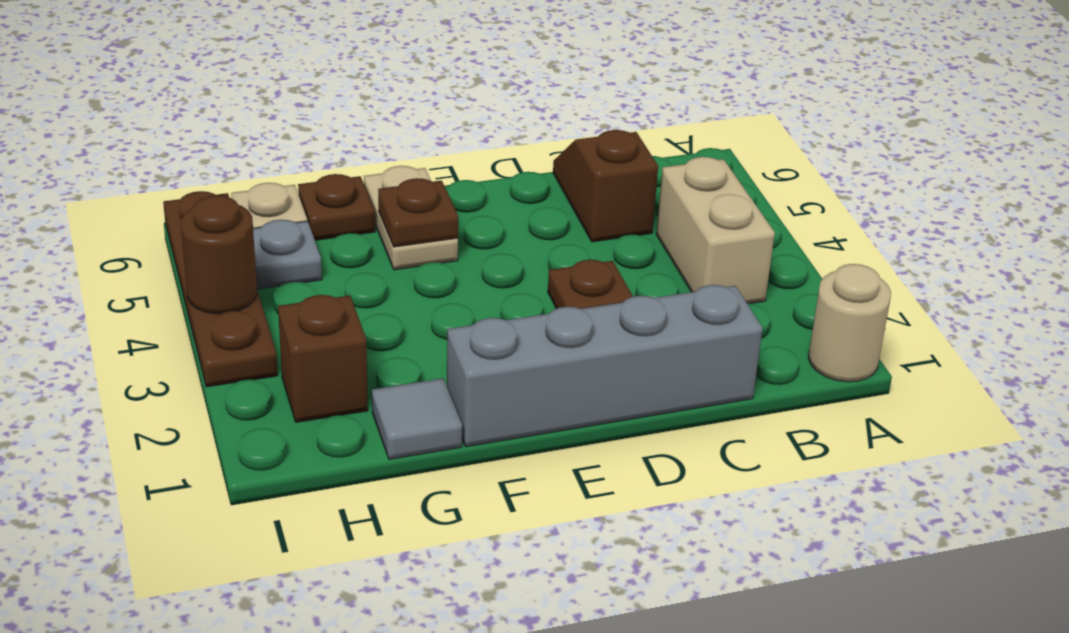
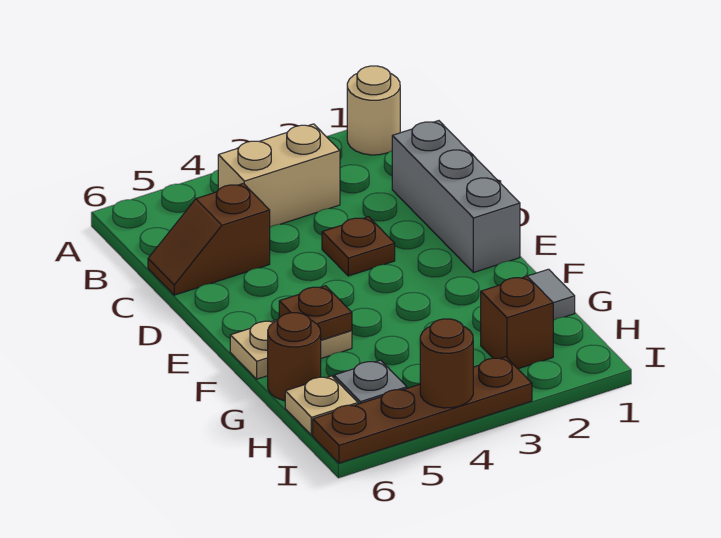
grey brick C1:F1 level 1 -> grey brick C1:E1 level 1
brown plate G6 level 1 -> brown round brick G6 level 1

